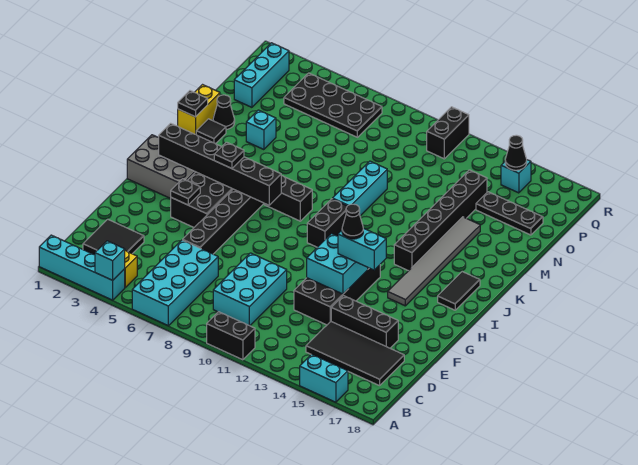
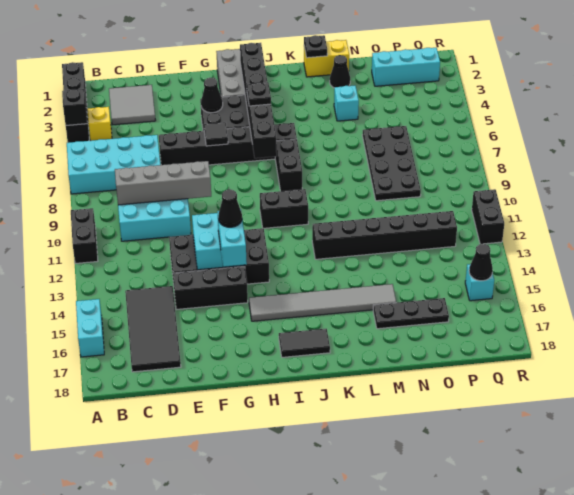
cyan brick A1:A4 level 1 -> black brick A1:A4 level 1
cyan brick A4 level 2 -> black brick A4 level 2
black tile C2:D3 level 1 -> grey tile C2:D3 level 1
none -> grey brick C9:F9 level 2
black brick E14:E16 level 1 -> black brick E14:G14 level 1
black plate G4 level 2 -> black cone G4 level 2
black brick J14:O14 level 1 -> black brick K12:P12 level 1
cyan brick K10:M10 level 1 -> none
black tile L2 level 1 -> black tile G6 level 2
black plate O15:O17 level 1 -> black plate M16:O16 level 1
black plate P4:Q7 level 1 -> black plate N6:O9 level 1
black brick Q11:R11 level 1 -> black brick R11:R12 level 1

